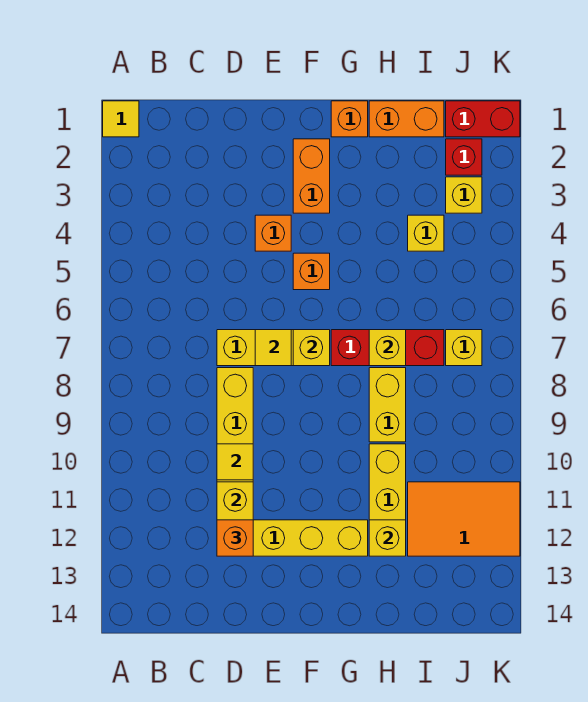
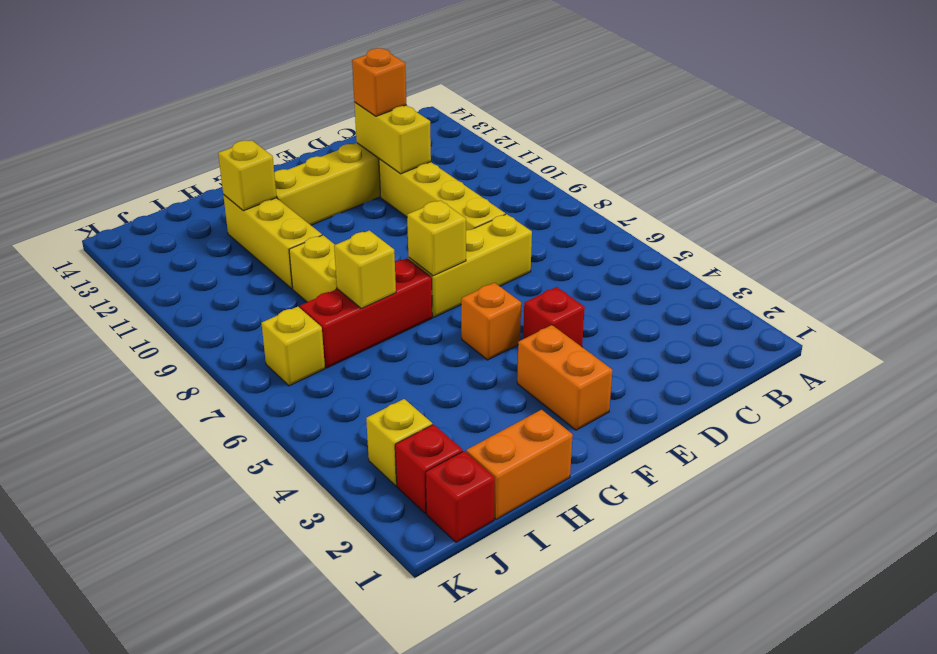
yellow tile A1 level 1 -> none
yellow tile D10 level 2 -> none
orange brick E4 level 1 -> red brick E4 level 1
yellow tile E7 level 2 -> none
orange brick G1 level 1 -> none
yellow brick I4 level 1 -> none
orange tile I11:K12 level 1 -> none
red brick J1:K1 level 1 -> red brick J1 level 1

